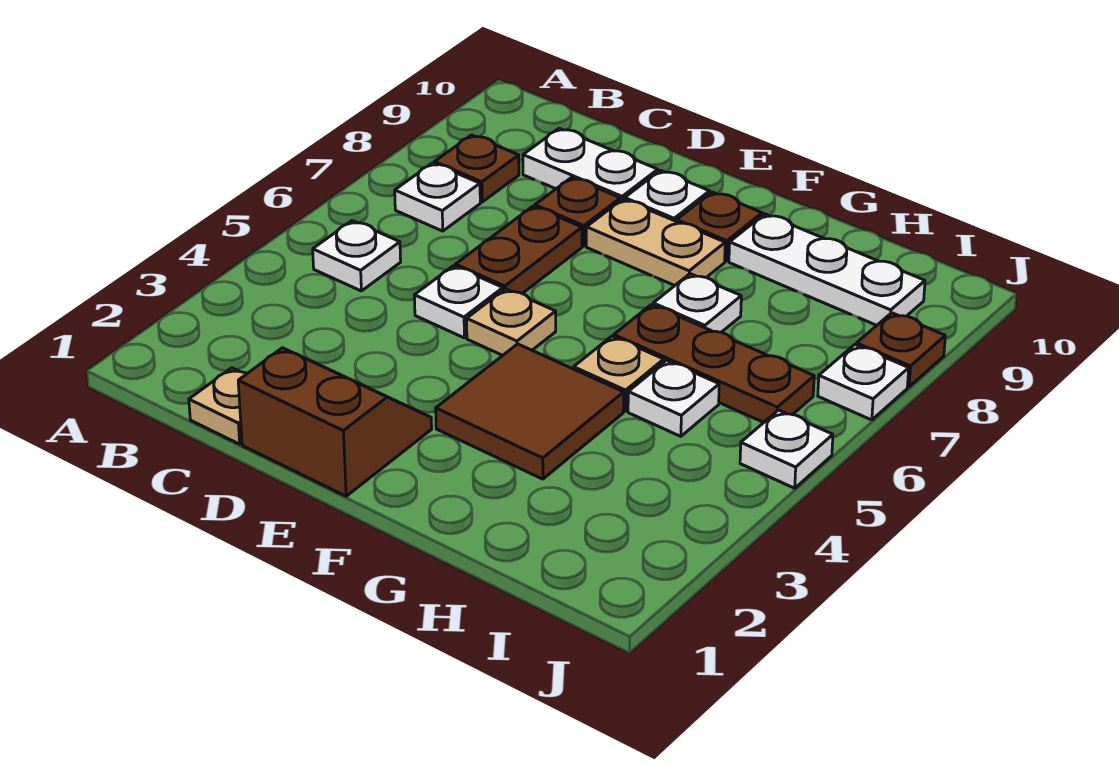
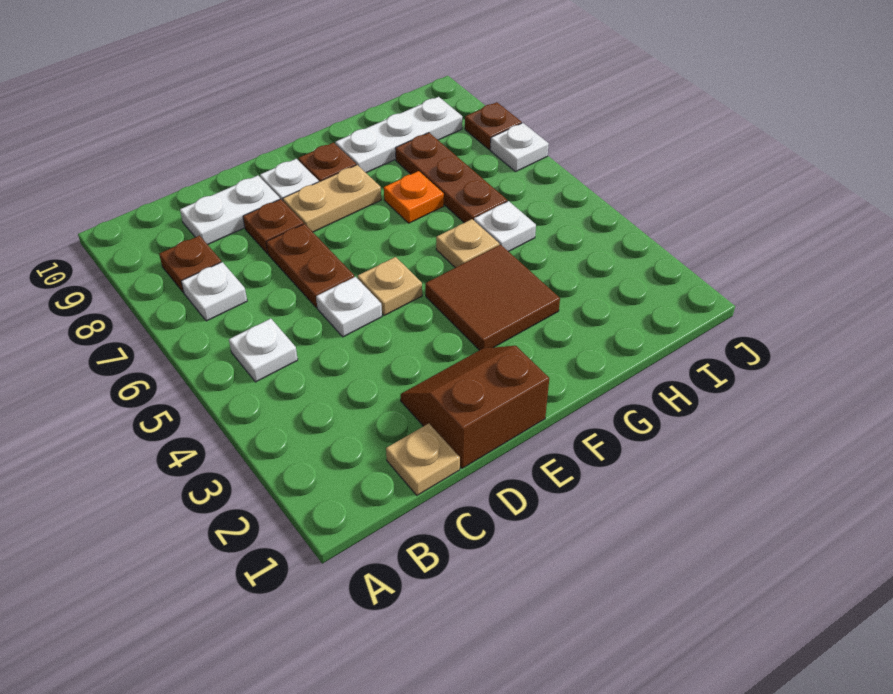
brown plate G6:I6 level 1 -> brown plate H6:H8 level 1
white plate G7 level 1 -> orange plate G7 level 1
white plate J5 level 1 -> none

